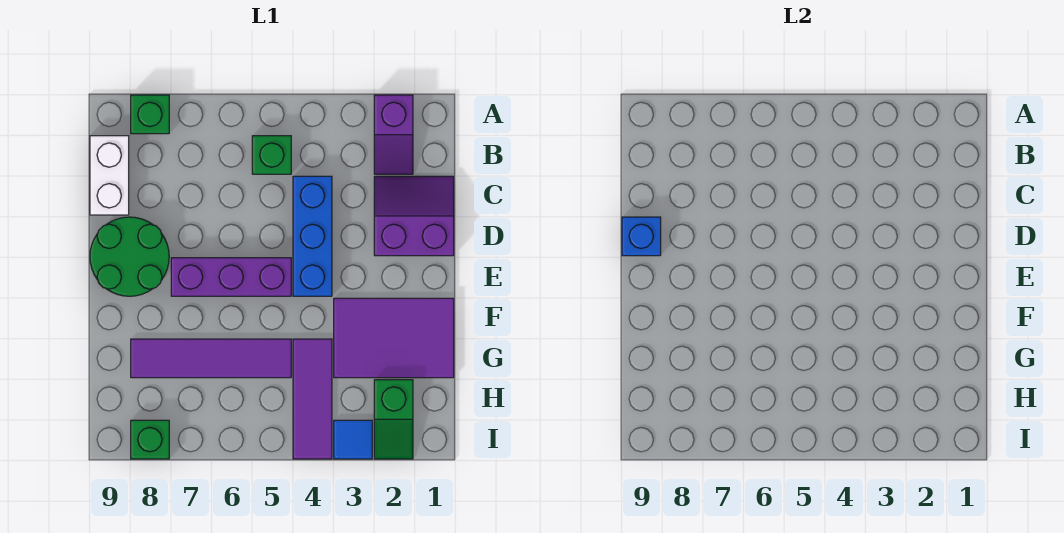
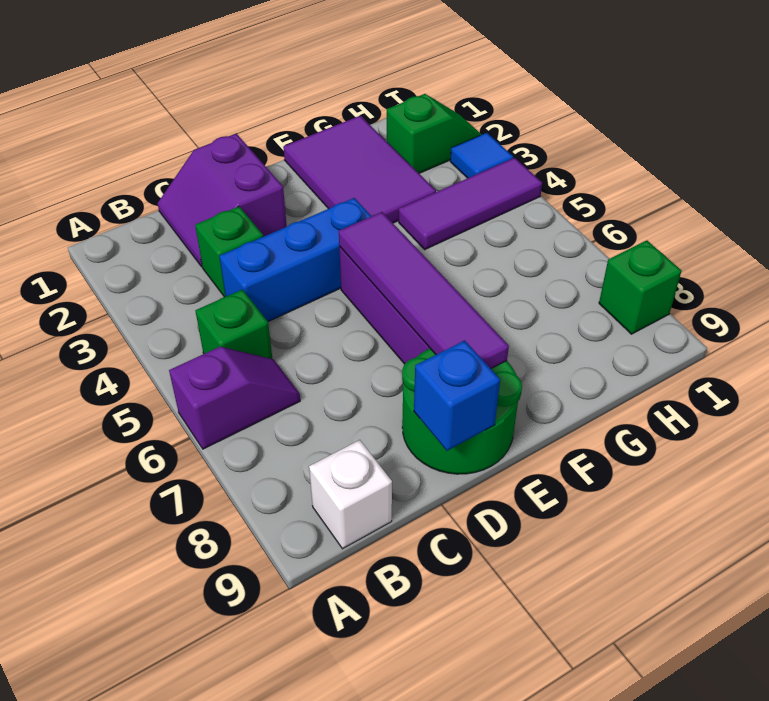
purple slope A2:B2 level 1 top A -> purple slope A6:B6 level 1 top A
green brick A8 level 1 -> green brick C3 level 1
white brick B9:C9 level 1 -> white brick B9 level 1
purple tile G5:G8 level 1 -> purple tile E5:E8 level 2

